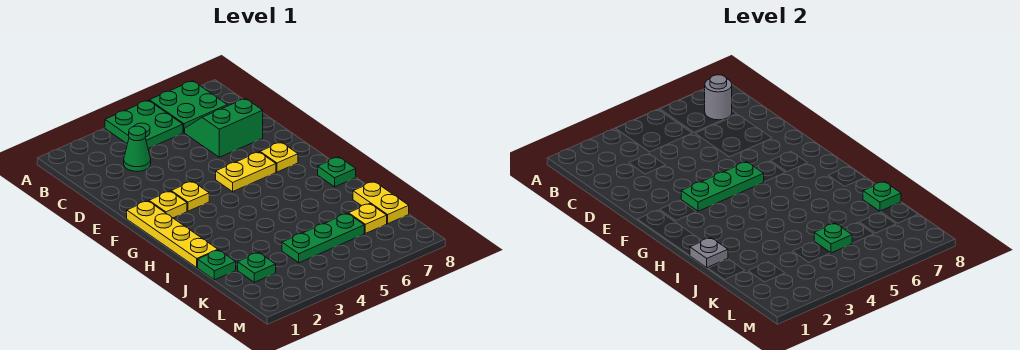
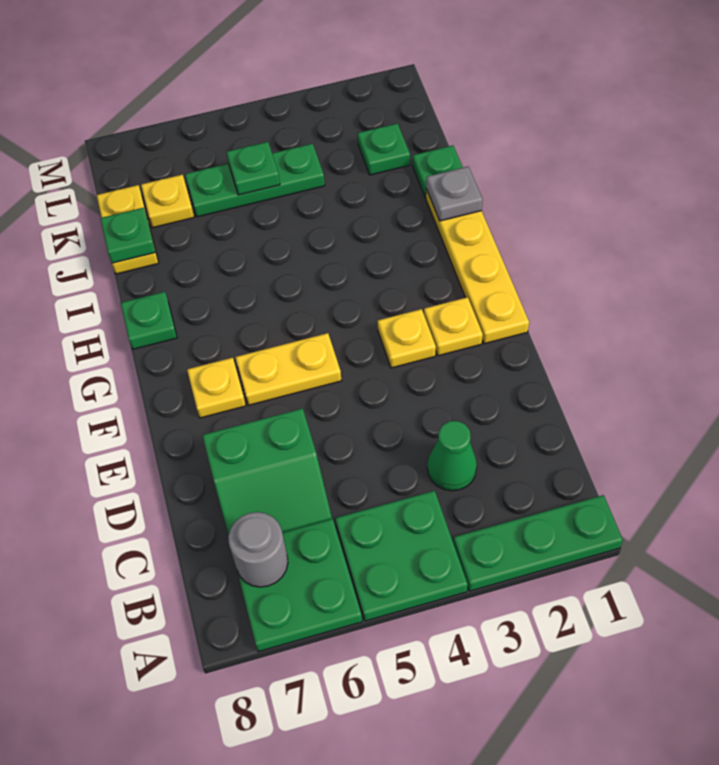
green plate F3:F5 level 2 -> green plate A1:A3 level 1

